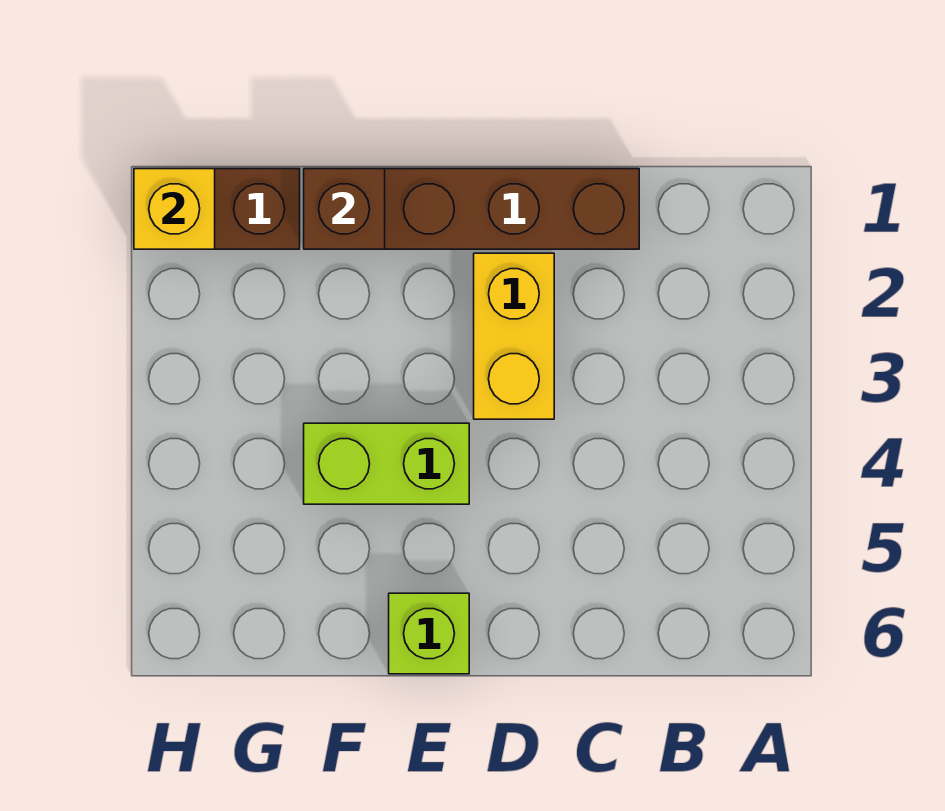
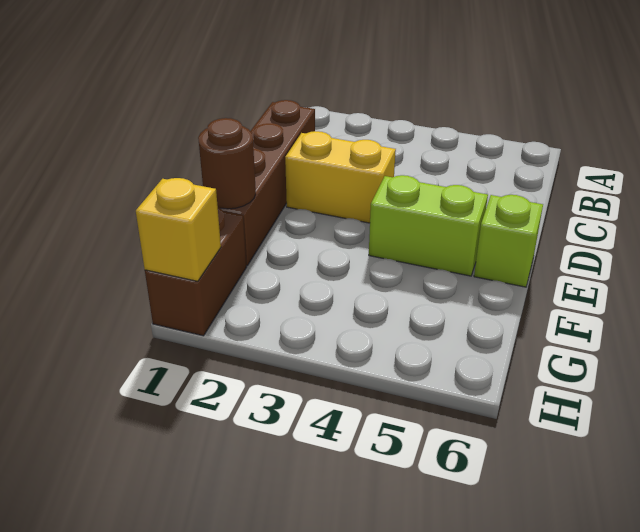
lime brick E4:F4 level 1 -> lime brick E4:E5 level 1
brown brick F1 level 2 -> brown round brick F1 level 2

